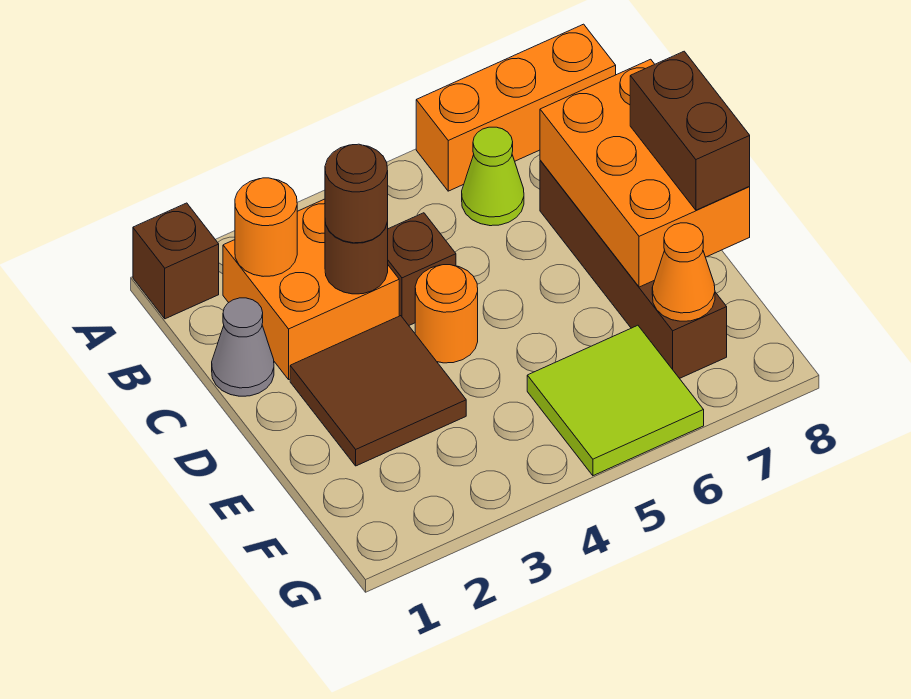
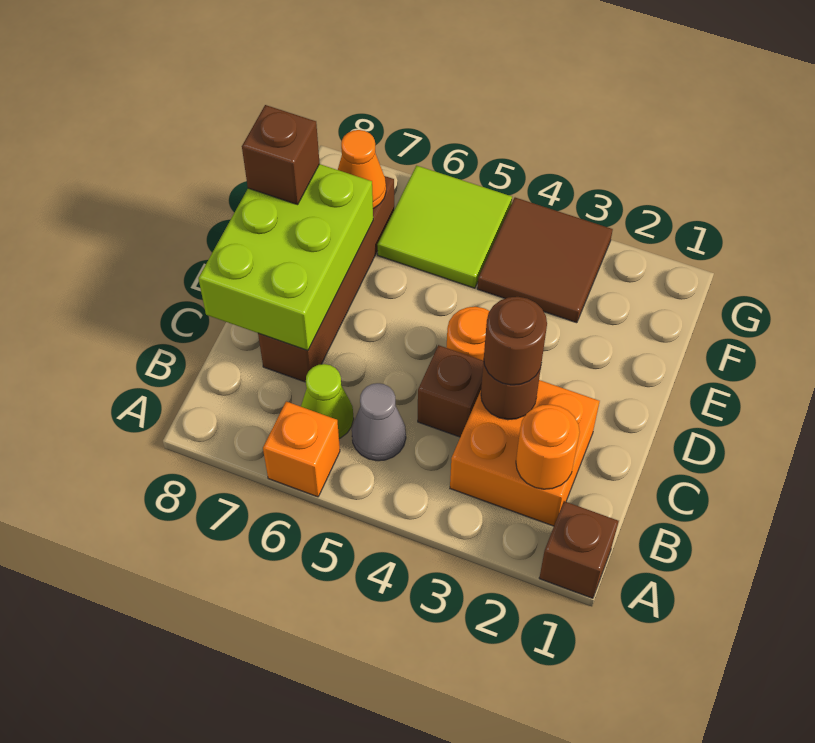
orange brick A6:A8 level 1 -> orange brick A6 level 1
grey cone C1 level 1 -> grey cone B5 level 1
orange brick C7:E8 level 2 -> lime brick C7:E8 level 2
brown tile D2:E3 level 1 -> brown tile F3:G4 level 1
brown brick D8:E8 level 3 -> brown brick E8 level 3

